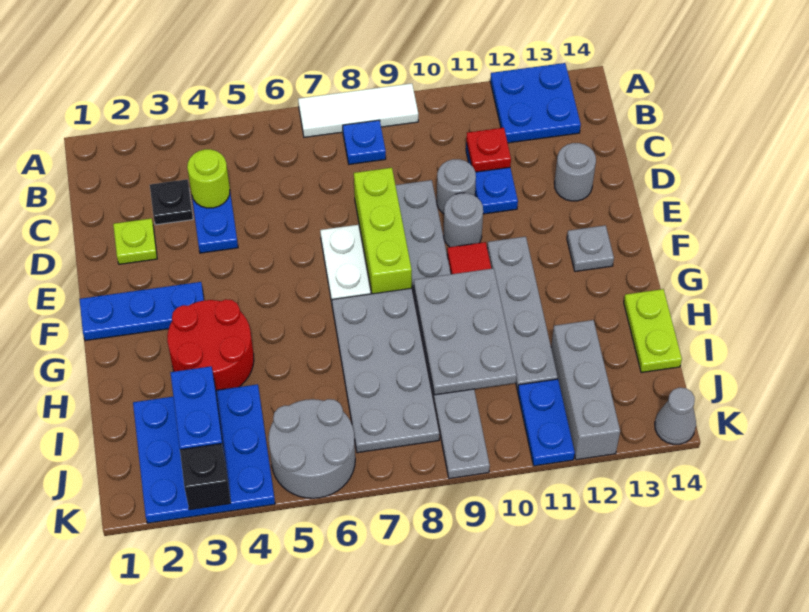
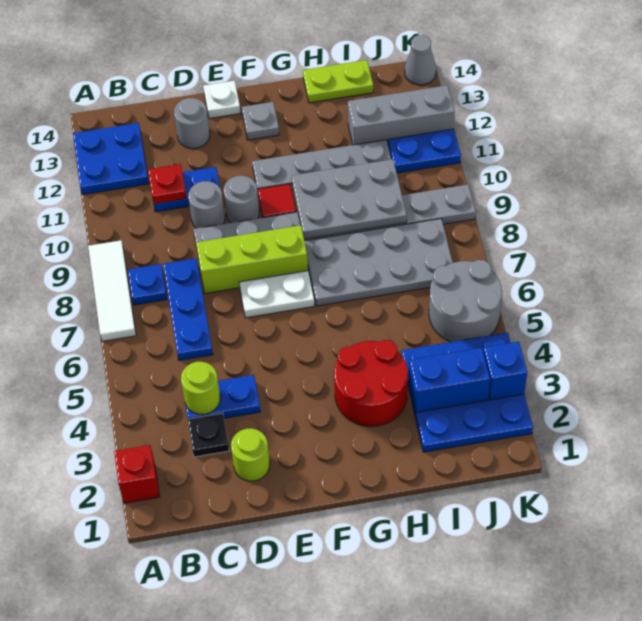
none -> red brick A2 level 1
lime plate D2 level 1 -> lime round brick D2 level 1
none -> white plate E14 level 1
blue plate F1:F3 level 1 -> blue plate C6:C8 level 1
black brick K3 level 2 -> blue brick K3 level 2

